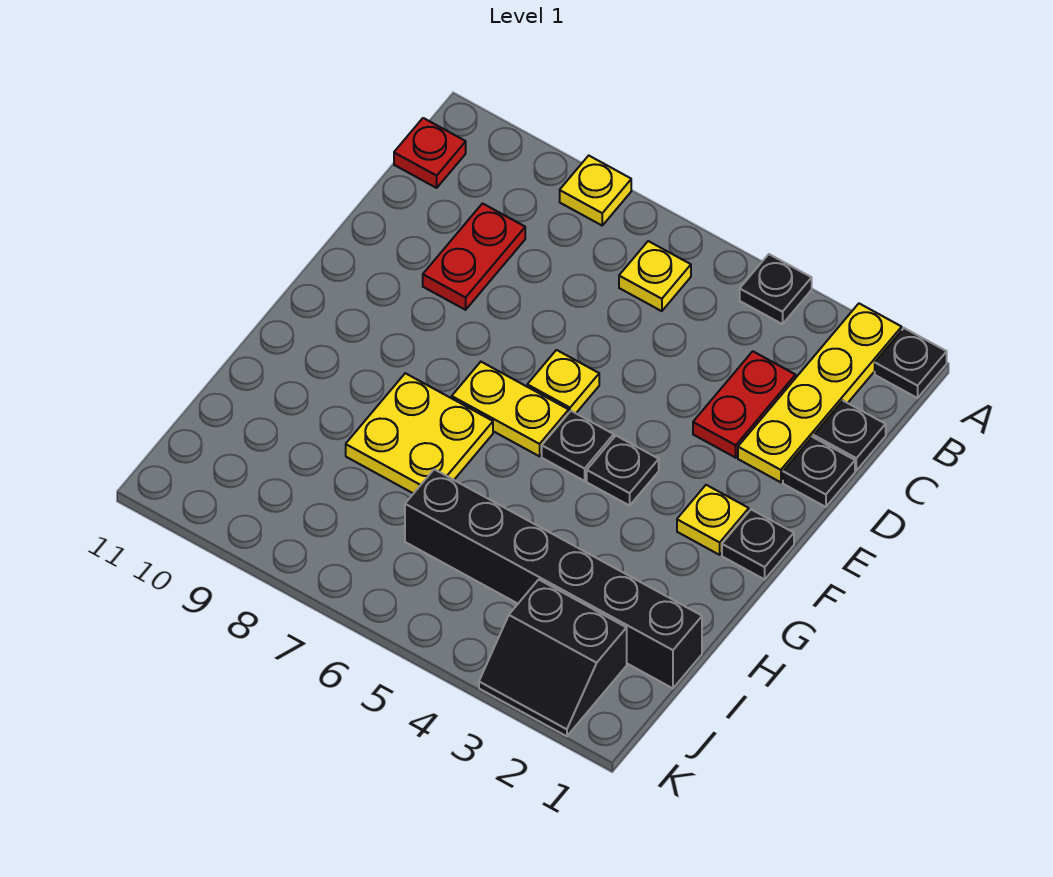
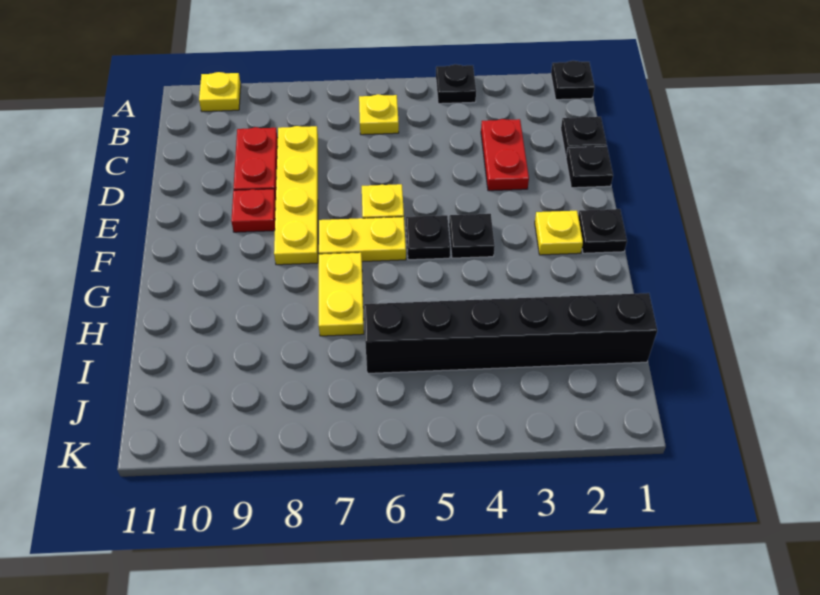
yellow plate A2:D2 level 1 -> yellow plate C8:F8 level 1
yellow plate A8 level 1 -> yellow plate A10 level 1
red plate B11 level 1 -> red plate E9 level 1
yellow plate G7:H8 level 1 -> yellow plate G7:H7 level 1
black slope J2:K3 level 1 top J -> none

